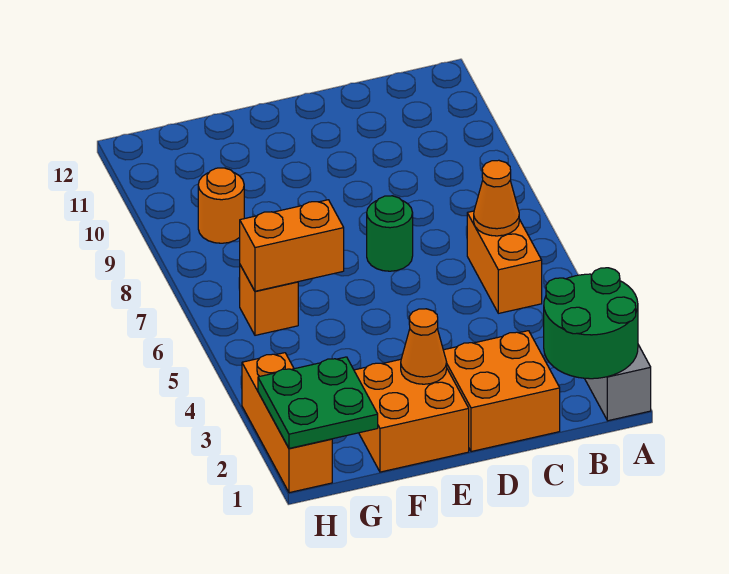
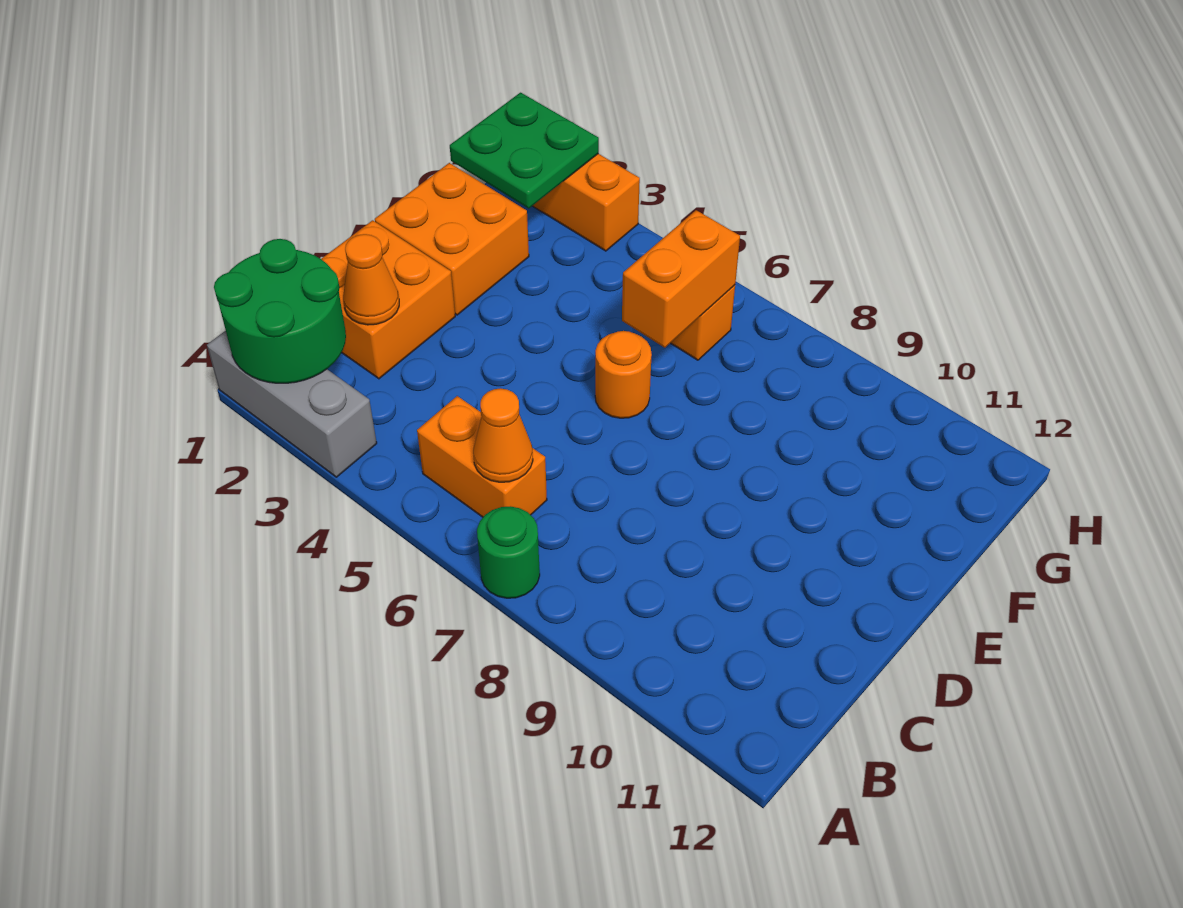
green round brick D7 level 1 -> green round brick A7 level 1
orange cone E2 level 2 -> orange cone C2 level 2
orange round brick G9 level 1 -> orange round brick E6 level 1

